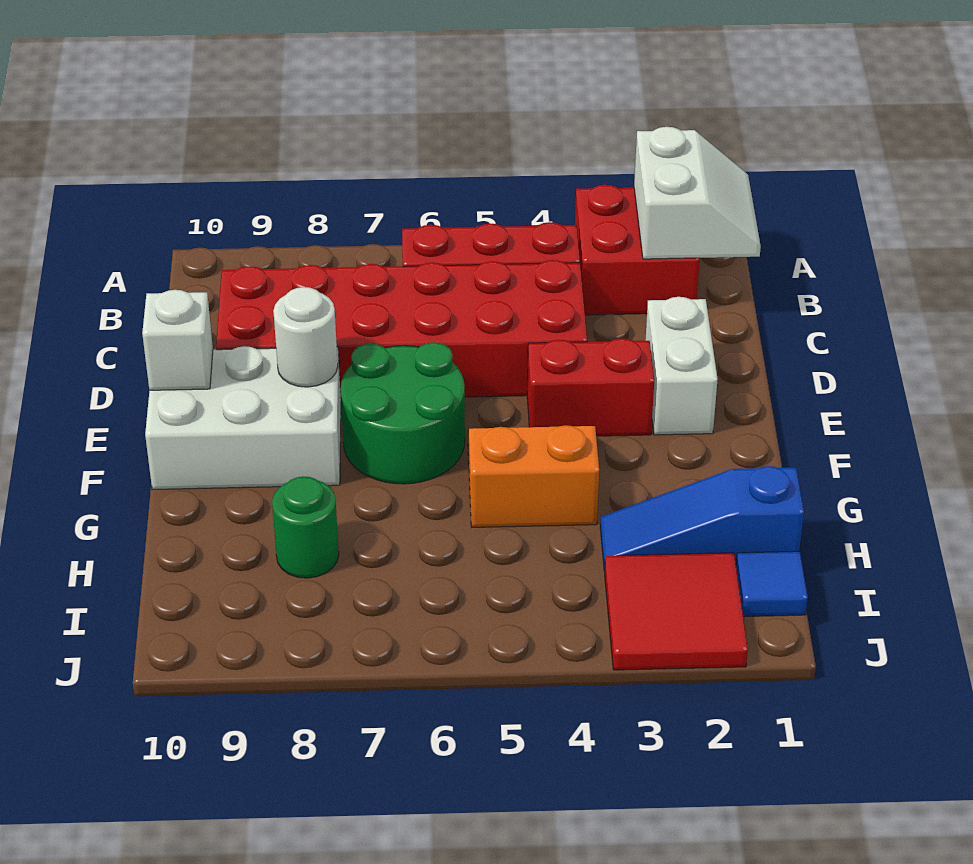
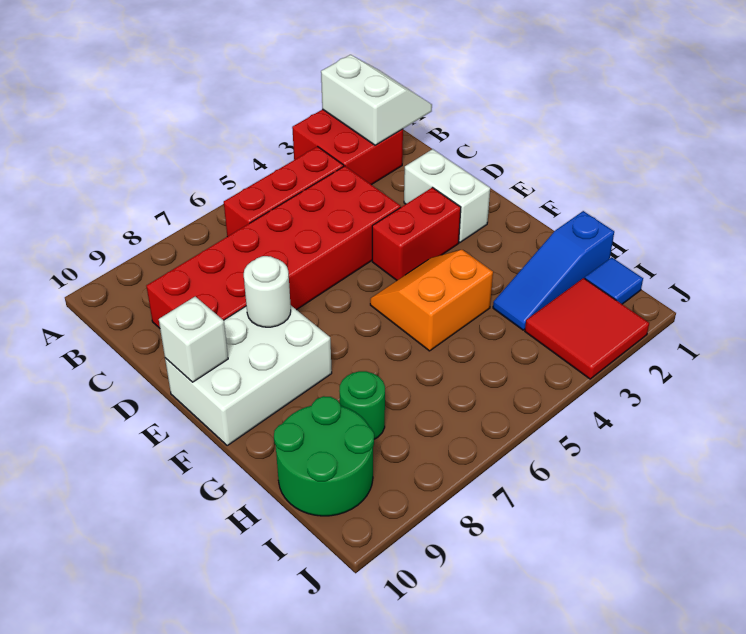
green round brick E6:F7 level 1 -> green round brick H9:I10 level 1

